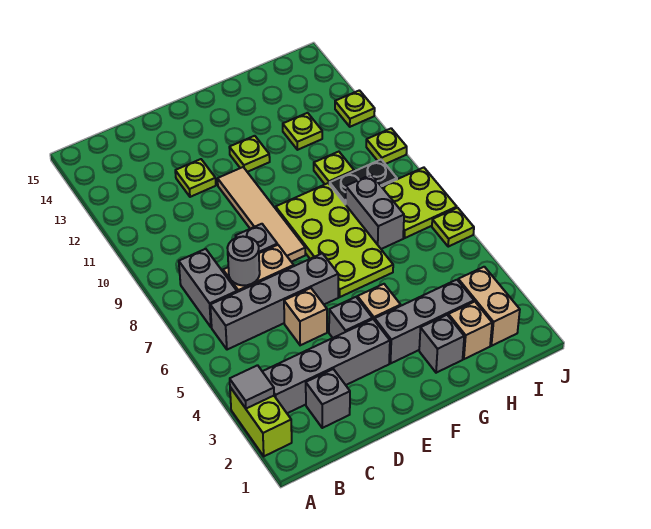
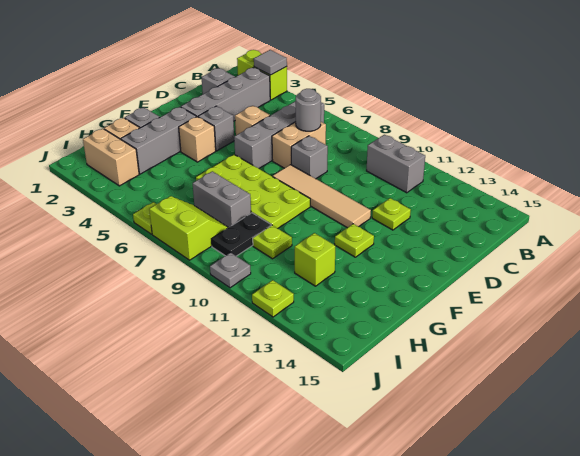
grey brick B7:B8 level 1 -> grey brick B10:B11 level 1
lime plate H12 level 1 -> lime brick H12 level 1
lime plate I7:J8 level 1 -> lime slope I7:J8 level 1 top J
lime plate J10 level 1 -> grey plate J10 level 1

